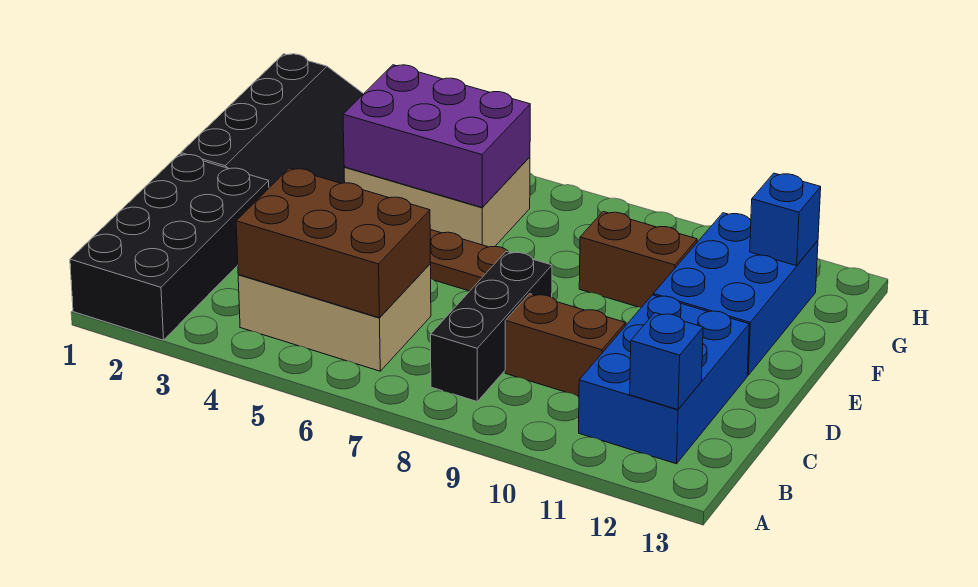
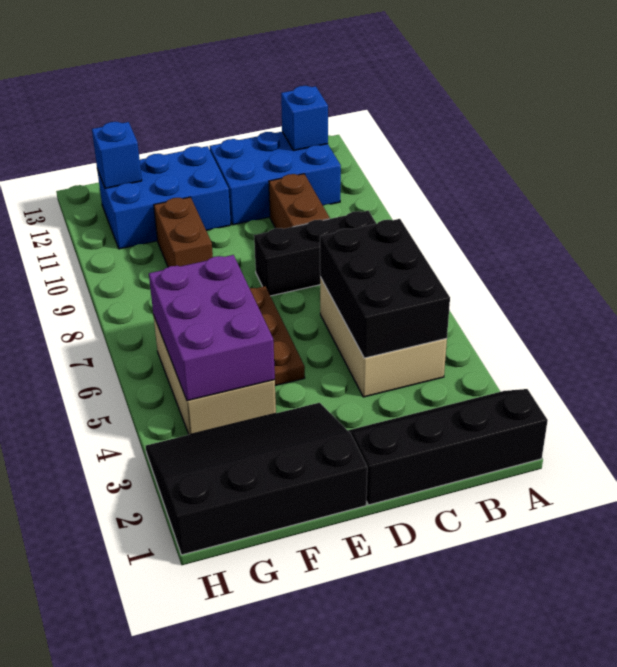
black brick A1:D2 level 1 -> black slope A1:D2 level 1 top 1
brown brick B4:C6 level 2 -> black brick B4:C6 level 2

